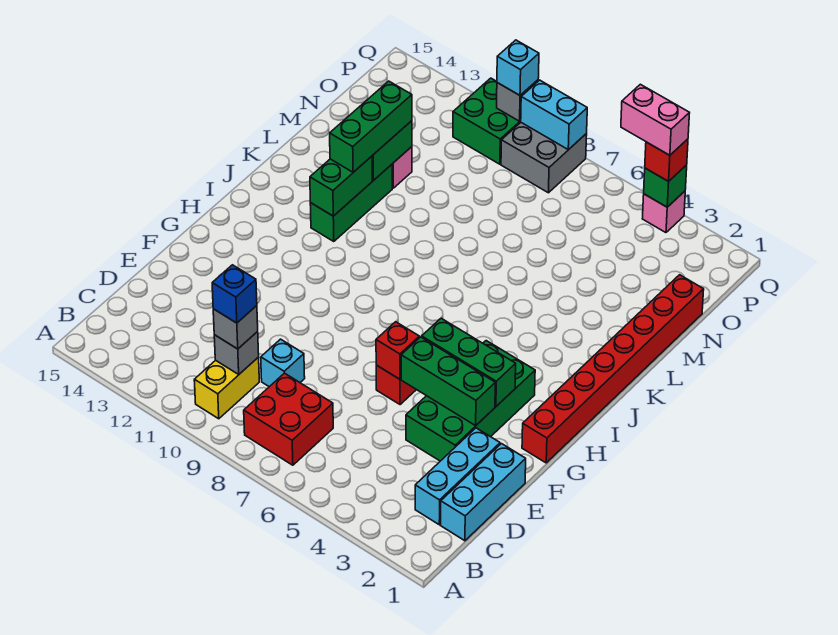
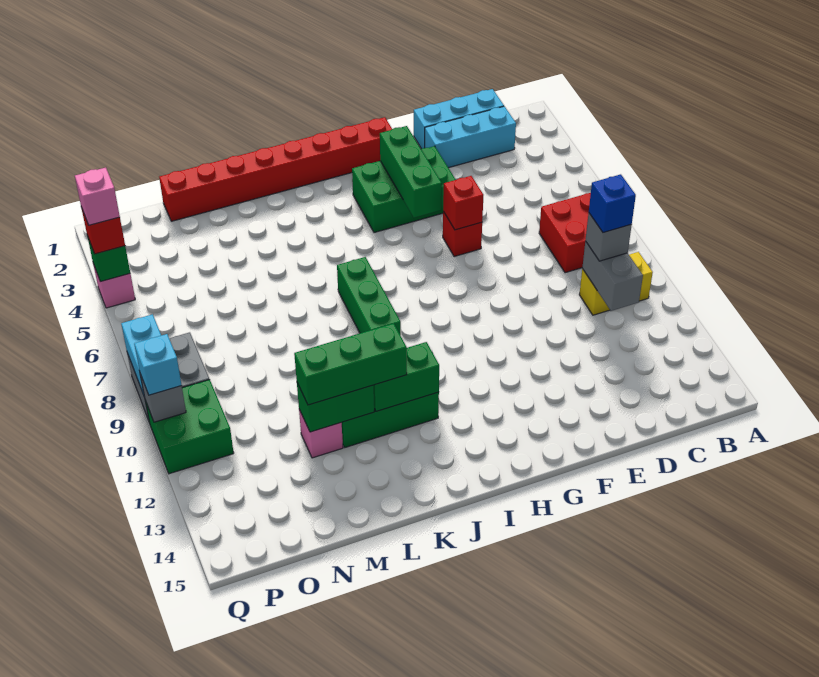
grey brick C10 level 2 -> grey brick C10:C11 level 2
cyan brick D9 level 1 -> none
green brick E3:H4 level 1 -> green brick F3:H4 level 1
green brick F3:F5 level 2 -> green brick J7:J9 level 1
pink brick Q4:Q5 level 4 -> pink brick Q4 level 4

